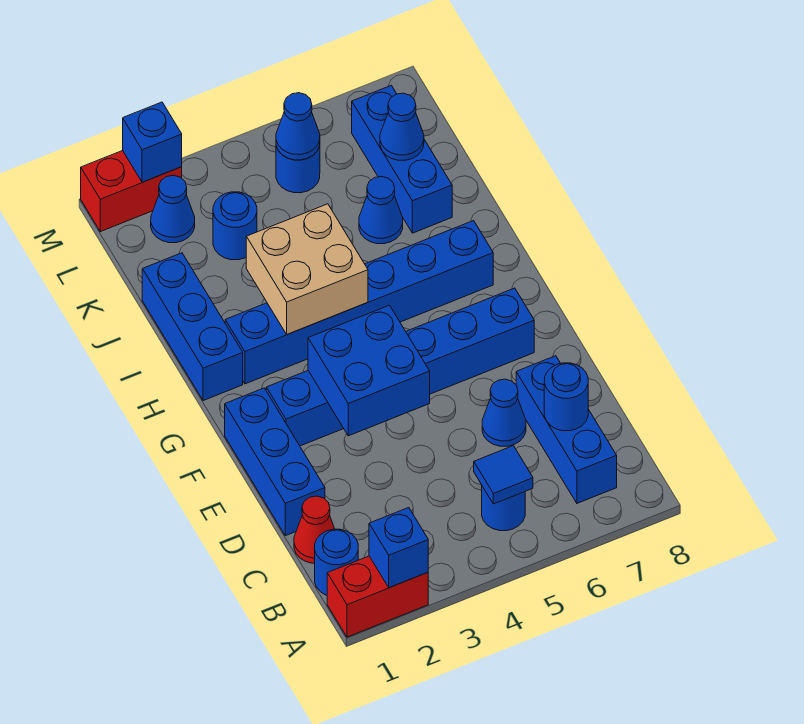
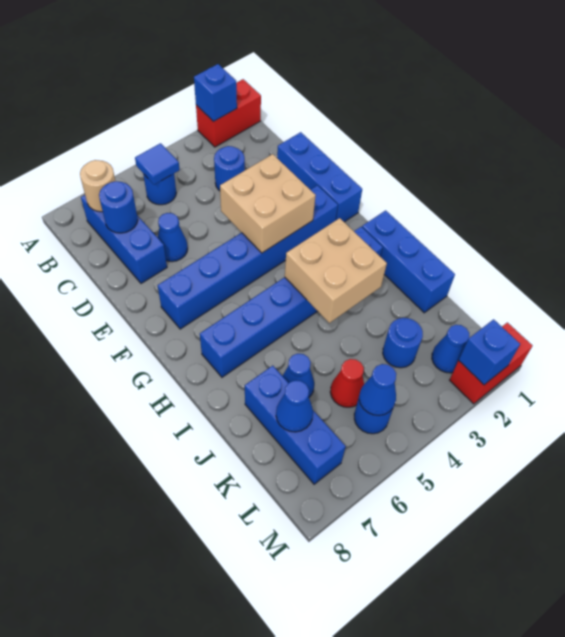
blue round brick B1 level 1 -> blue round brick C3 level 1
none -> tan round brick B7 level 2
red cone C1 level 1 -> red cone K5 level 1
blue brick E3:F4 level 2 -> tan brick E3:F4 level 2

